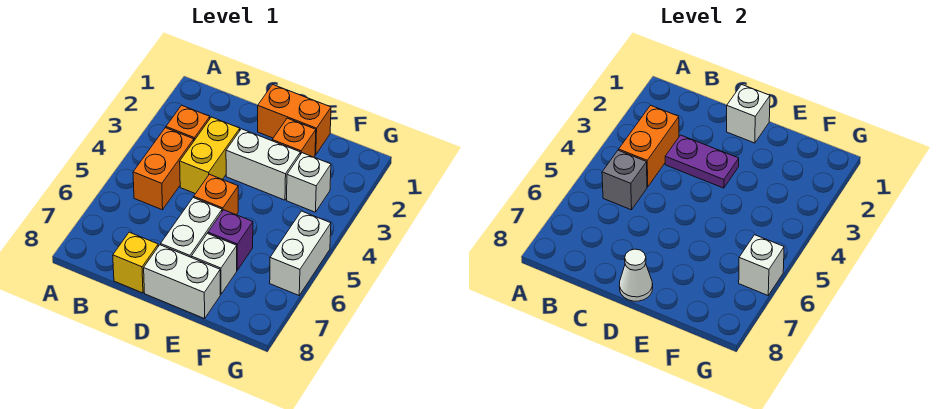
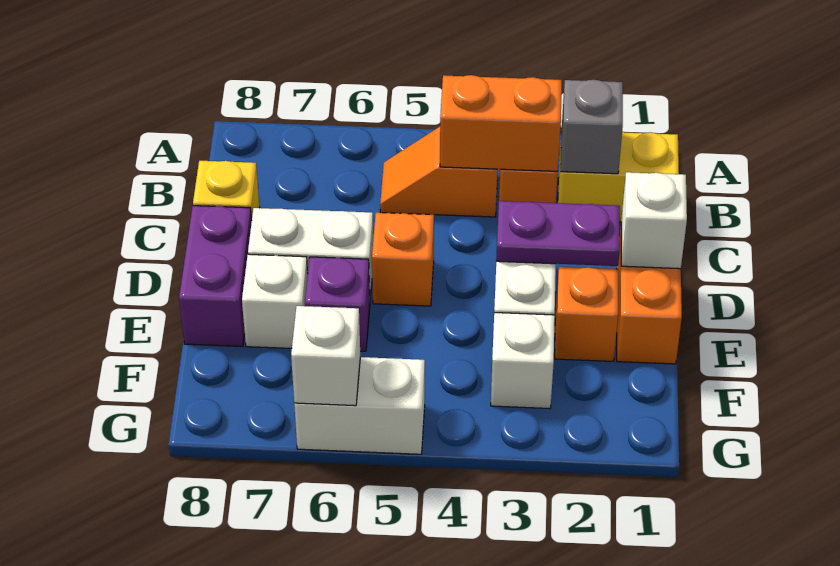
orange brick B4:B5 level 1 -> orange slope B4:B5 level 1 top 4
grey brick B5 level 2 -> grey brick B2 level 2
yellow brick C3:C4 level 1 -> yellow brick B1:B2 level 1
purple plate C3:D3 level 2 -> purple plate D2:D3 level 2
white brick D8:E8 level 1 -> purple brick D8:E8 level 1
white cone D8 level 2 -> none

